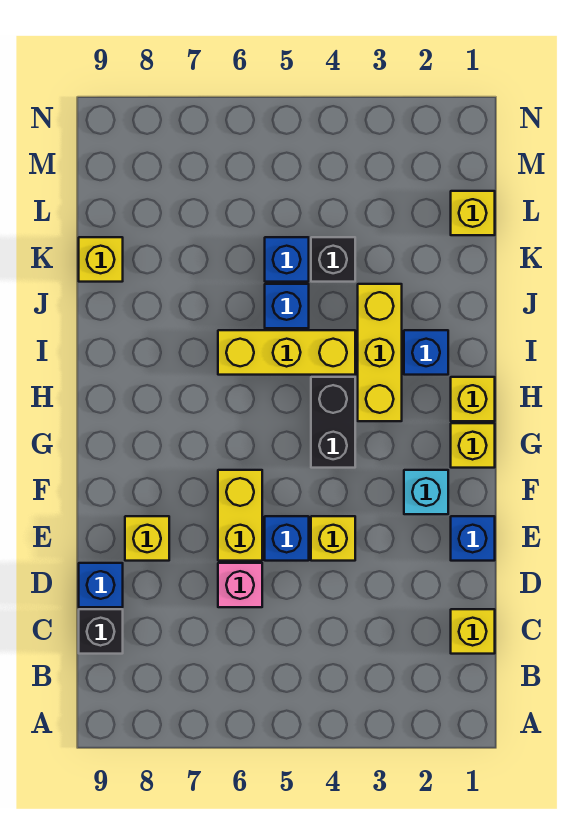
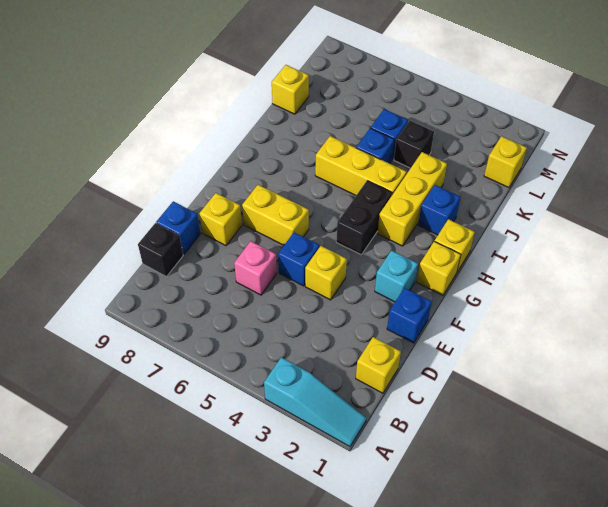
none -> cyan slope A1:A3 level 1 top 3
yellow brick E6:F6 level 1 -> yellow brick F6:F7 level 1

